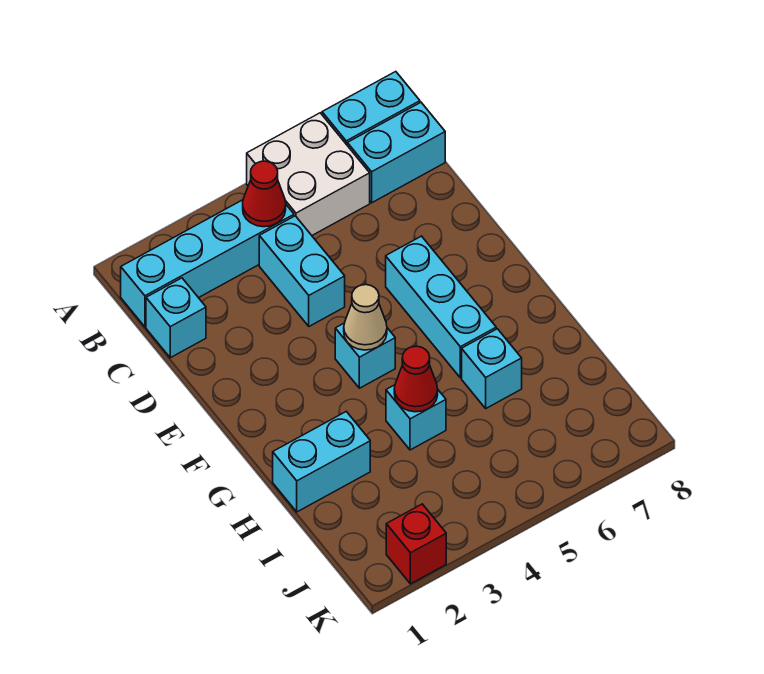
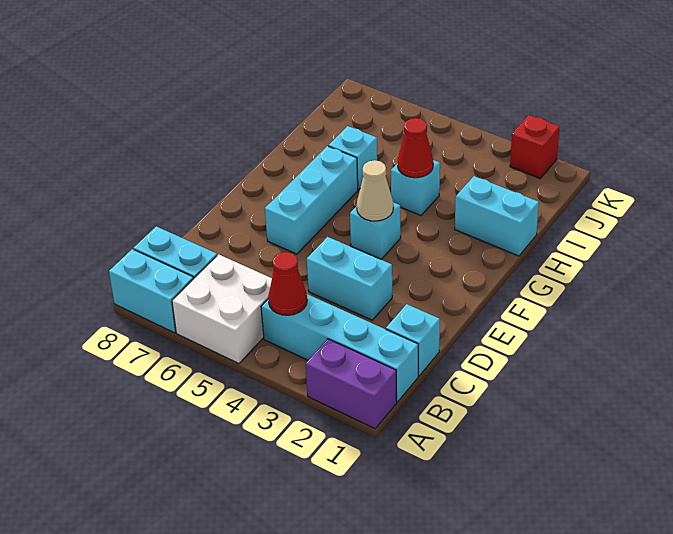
none -> purple brick A1:A2 level 1
cyan brick C4:D4 level 1 -> cyan brick D3:D4 level 1

